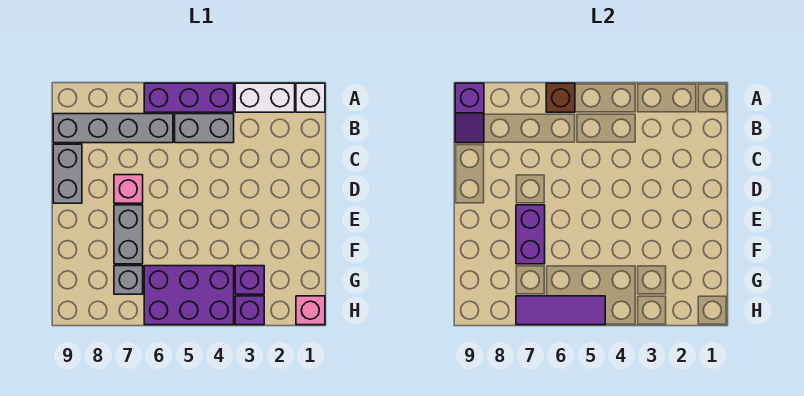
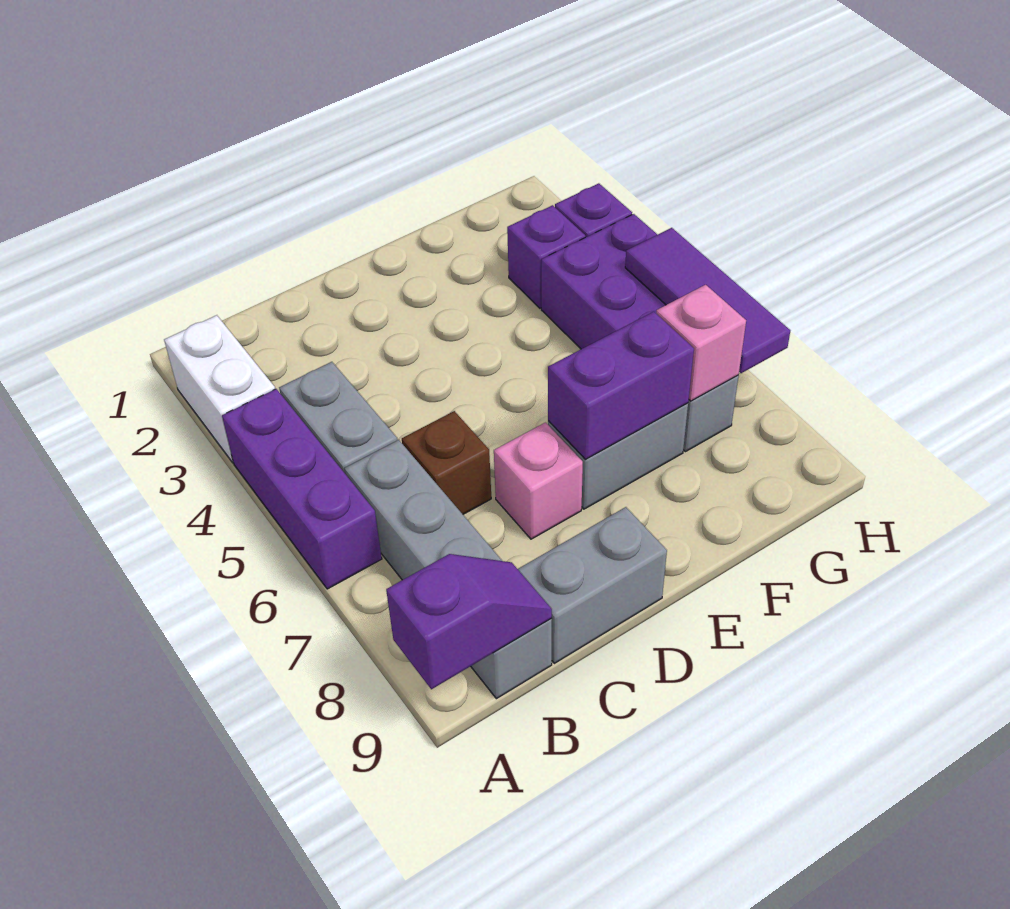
white brick A1 level 1 -> none
brown brick A6 level 2 -> brown brick C6 level 1
pink brick H1 level 1 -> pink brick G7 level 2

